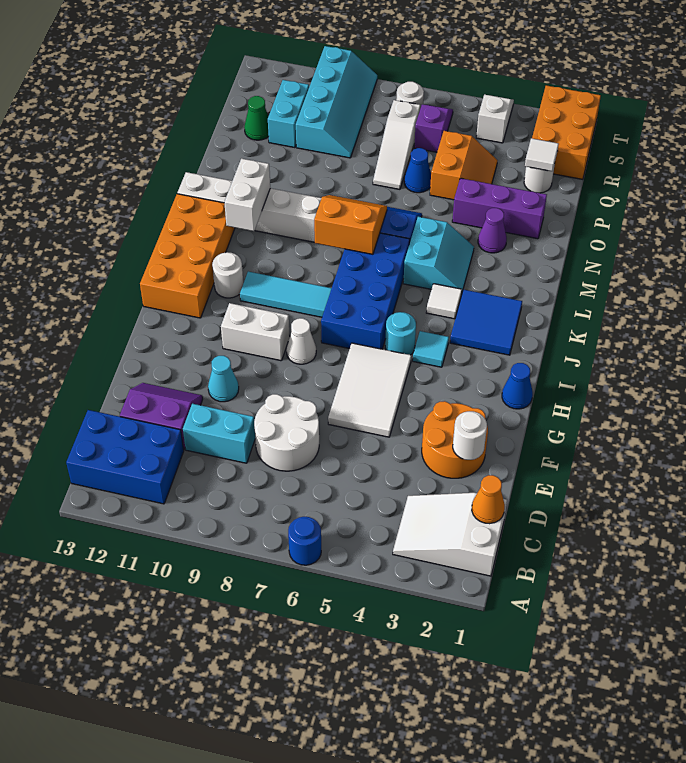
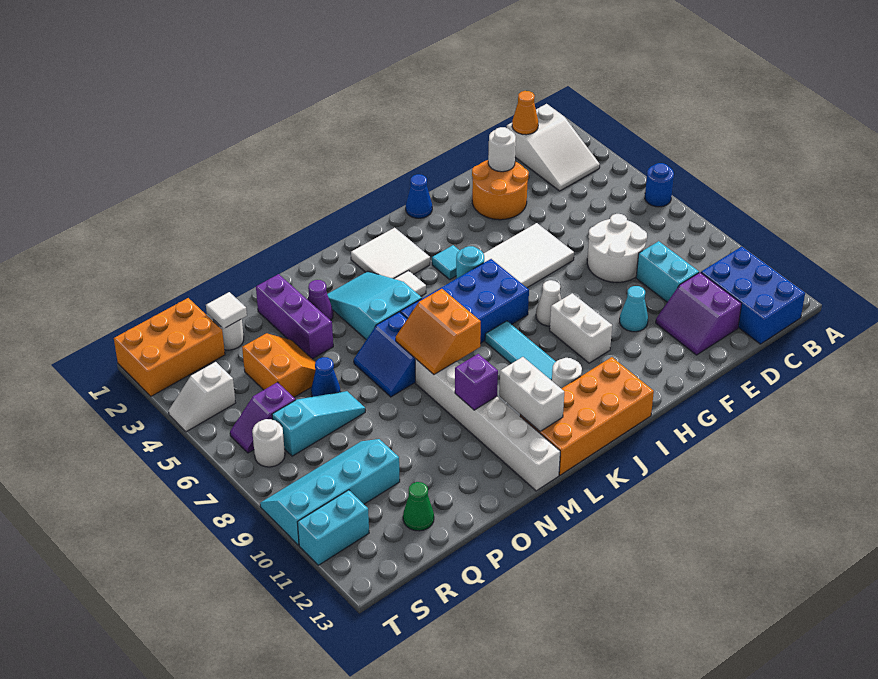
blue tile J2:K3 level 1 -> white tile J2:K3 level 1
cyan slope L4:M5 level 1 top 5 -> cyan slope L3:M5 level 1 top 5
white brick L11:M11 level 2 -> white brick L11:L12 level 2
none -> purple brick M10 level 2
orange slope P4:Q5 level 1 top 5 -> orange slope P4:Q5 level 1 top Q
white slope P7:R7 level 1 top R -> cyan slope P7:R7 level 1 top R
cyan brick Q11:R11 level 1 -> cyan brick S11:T11 level 1

